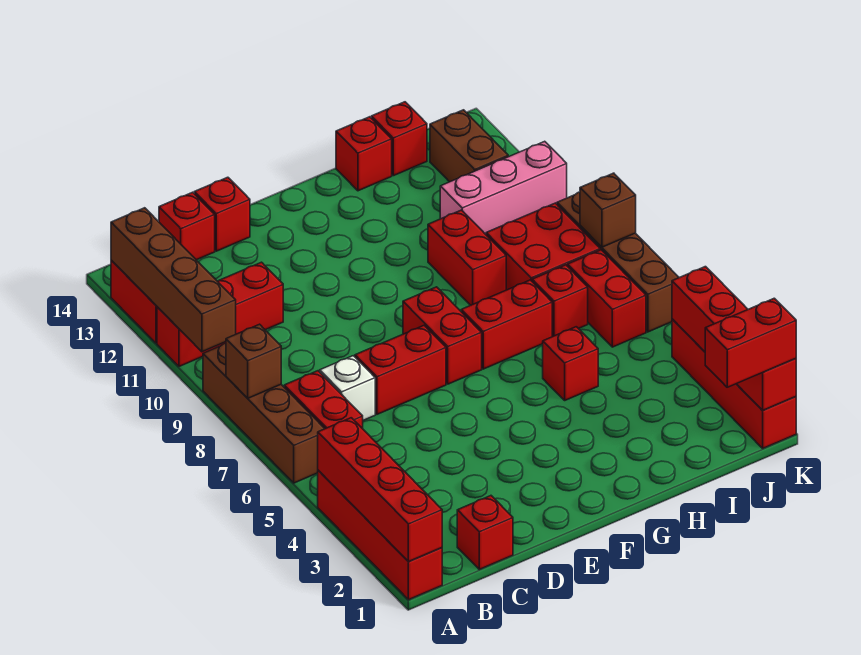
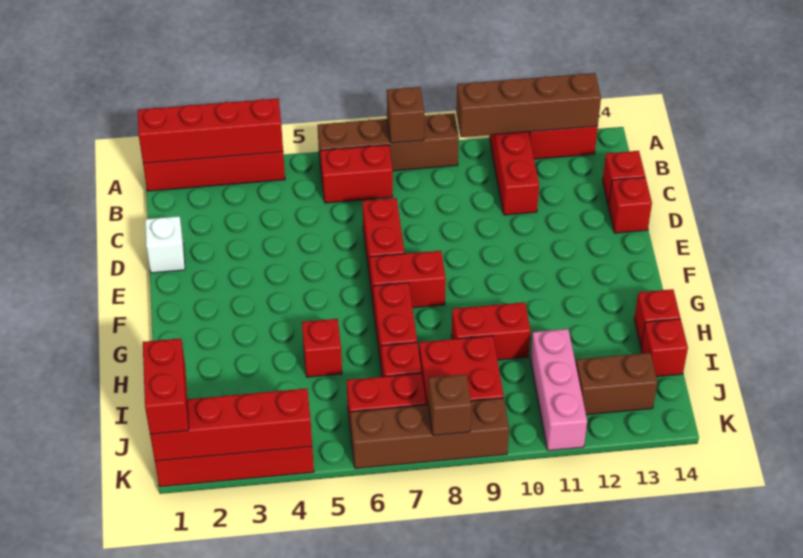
red brick C1 level 1 -> none
white brick C7 level 1 -> white brick D1 level 1

